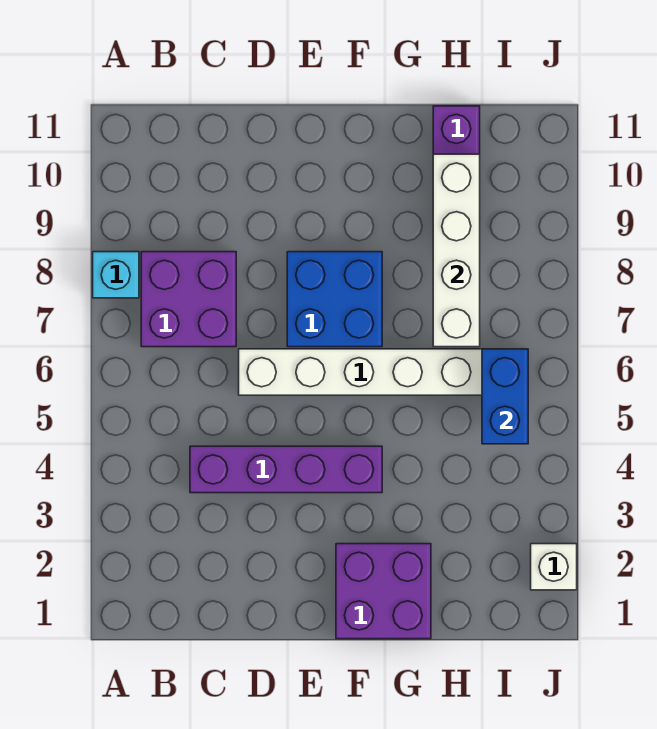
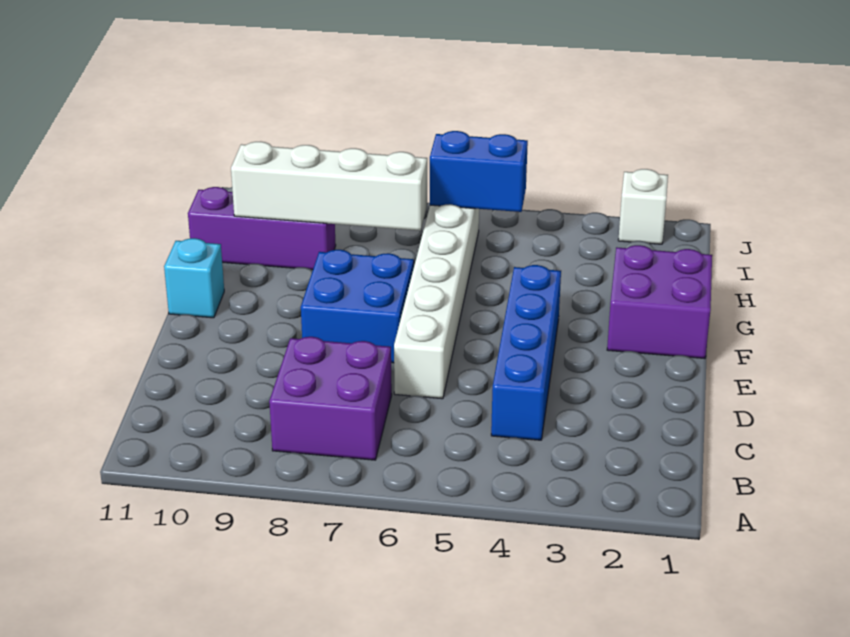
cyan brick A8 level 1 -> cyan brick F11 level 1
purple brick C4:F4 level 1 -> blue brick C4:F4 level 1

